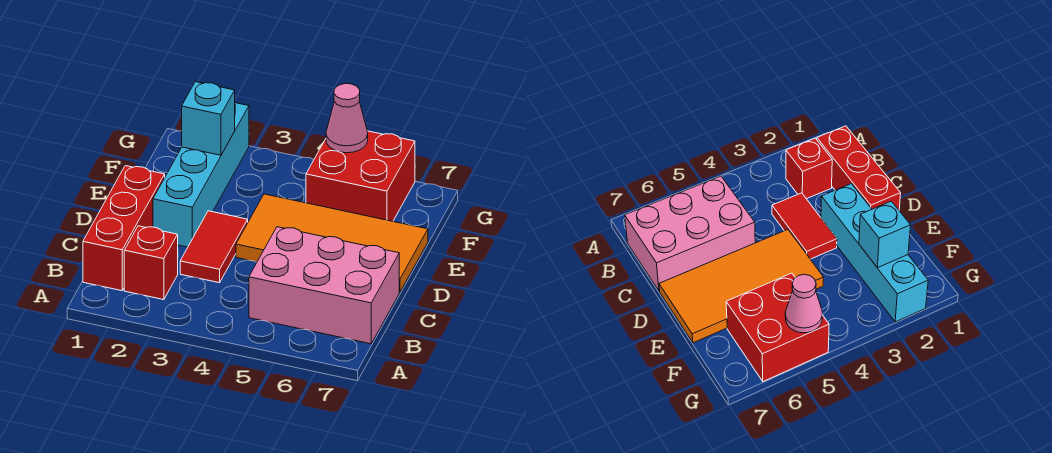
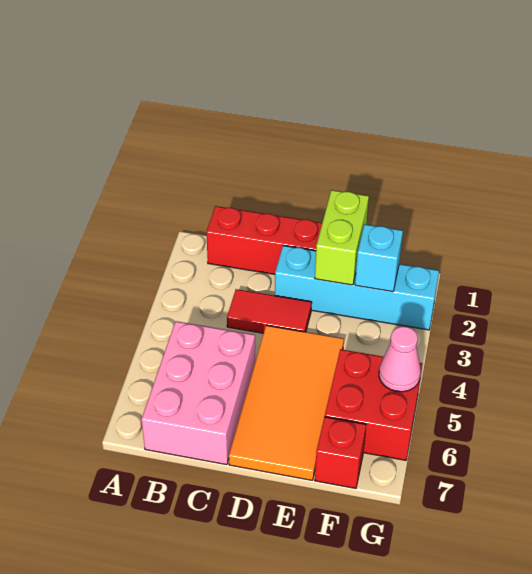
red brick B2 level 1 -> red brick F7 level 1
none -> lime brick E1:E2 level 2

